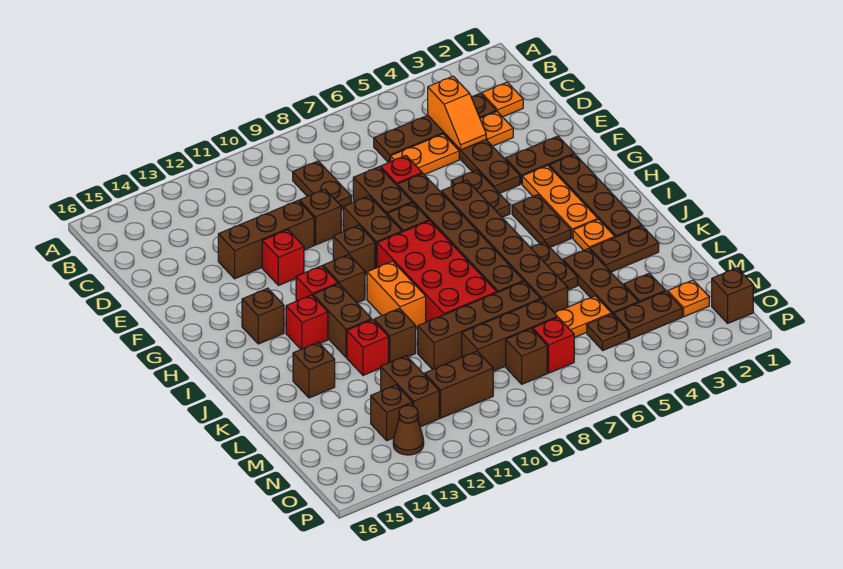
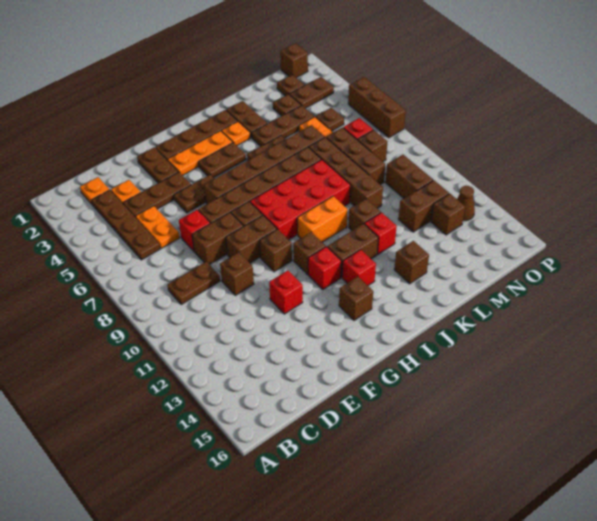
orange slope C4:D4 level 2 top C -> none
brown brick E11:E13 level 1 -> brown brick P5:P7 level 1
orange plate N2 level 1 -> brown plate N2 level 1
brown plate N3:N4 level 1 -> brown plate N3:O3 level 1

